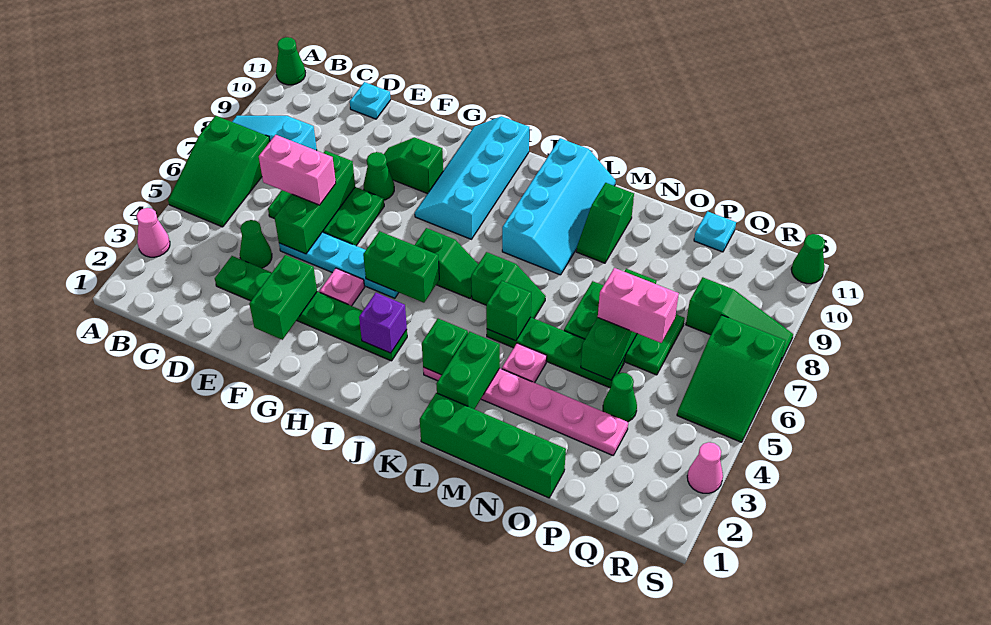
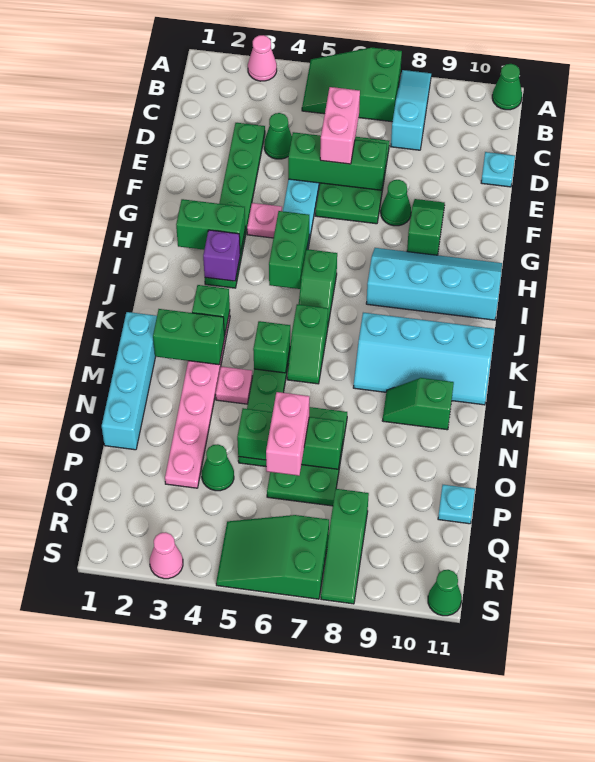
green brick F2:F3 level 2 -> green brick H2:H3 level 2
green brick L1:O1 level 1 -> cyan brick L1:O1 level 1

